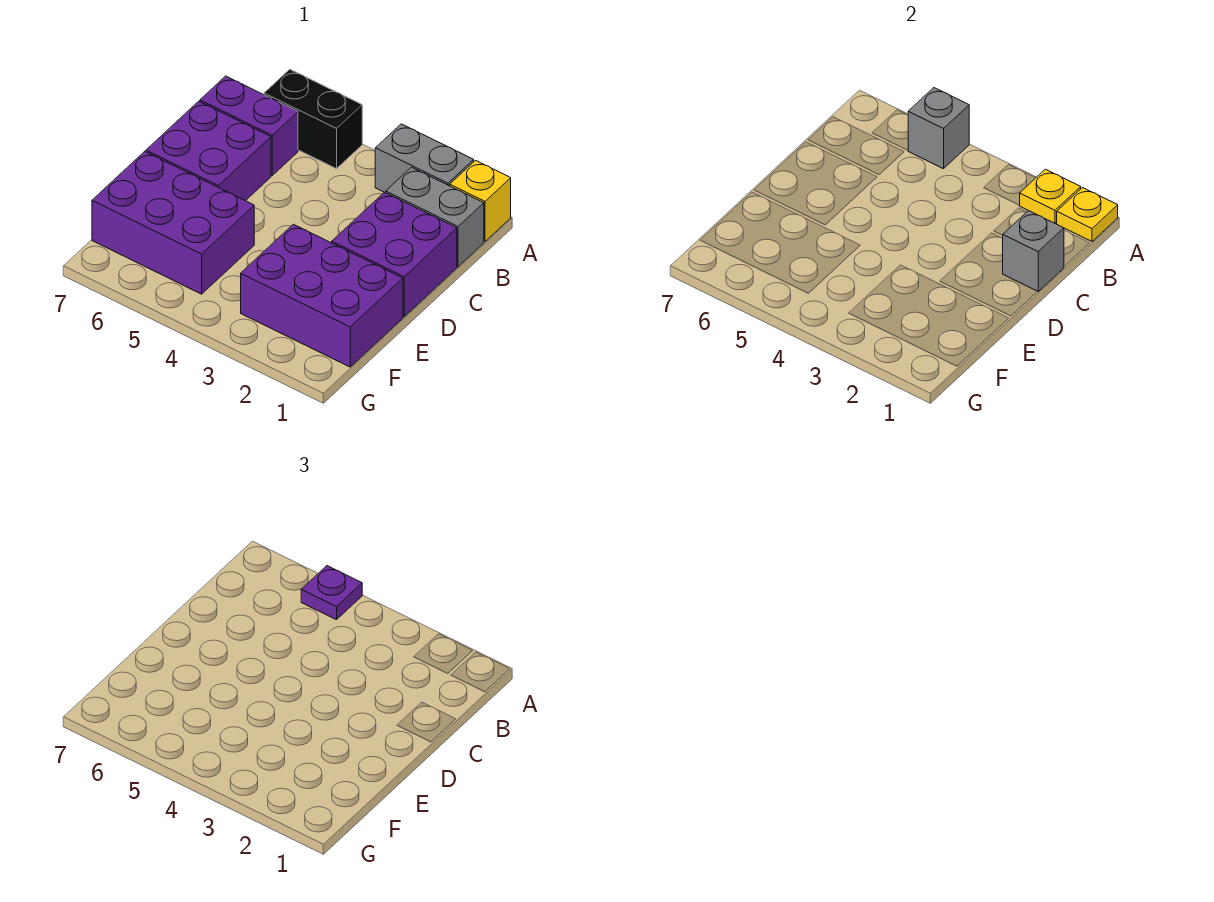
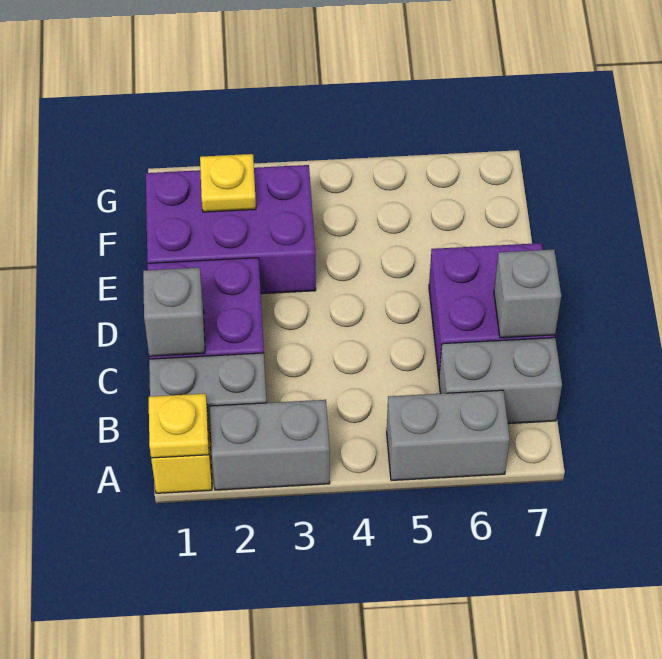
yellow plate A2 level 2 -> yellow plate F2 level 2
black brick A5:A6 level 1 -> grey brick A5:A6 level 1
grey brick A5 level 2 -> grey brick C7 level 2
purple plate A5 level 3 -> none
purple brick B6:B7 level 1 -> grey brick B6:B7 level 1
purple brick E5:F7 level 1 -> none

